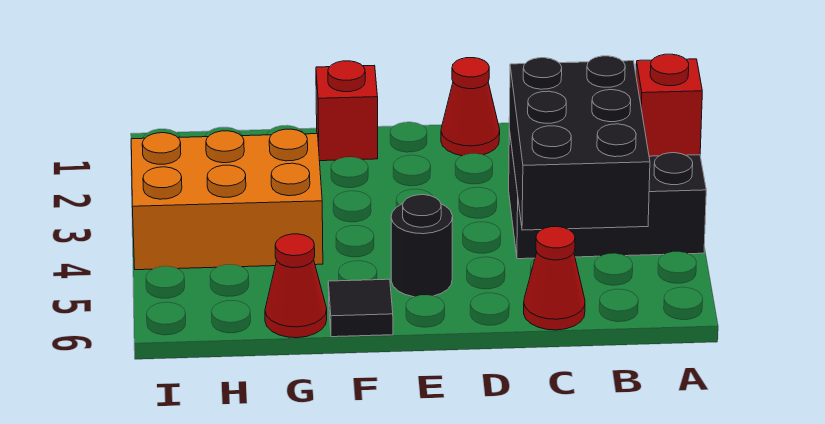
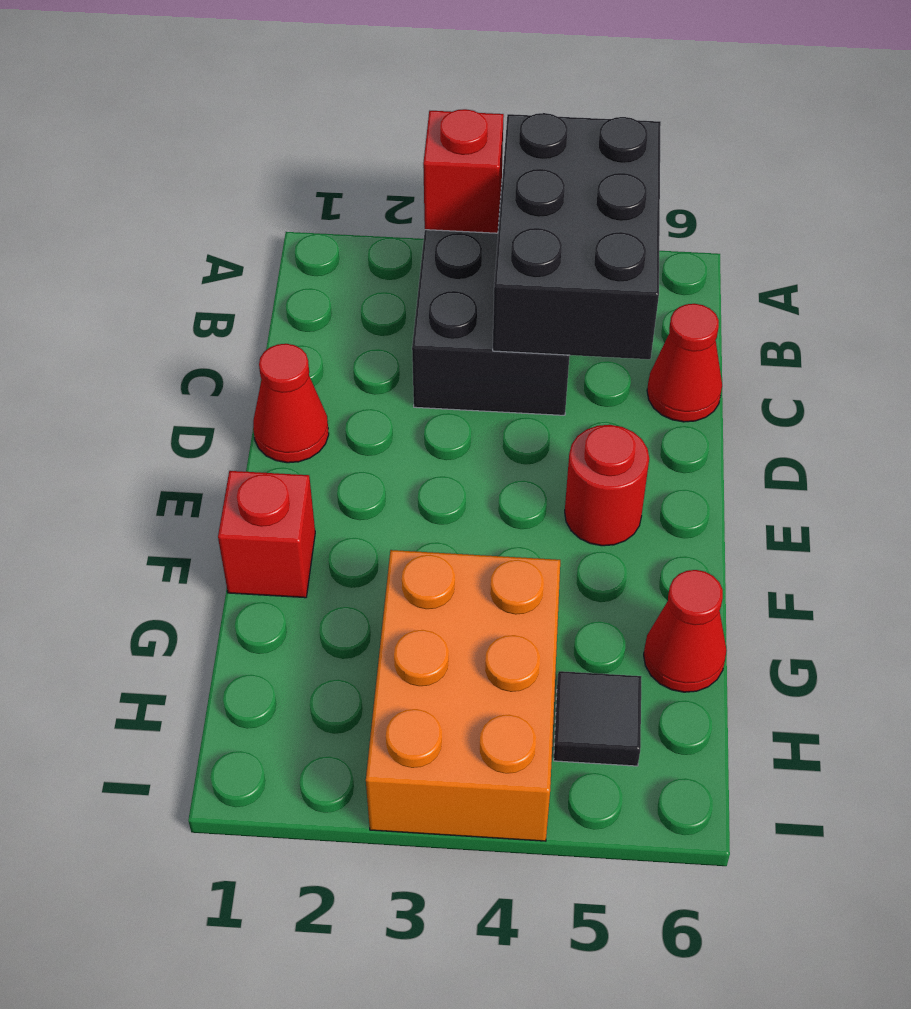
black brick B3:C5 level 2 -> black brick A4:C5 level 2
black round brick E5 level 1 -> red round brick E5 level 1
black tile F6 level 1 -> black tile H5 level 1

